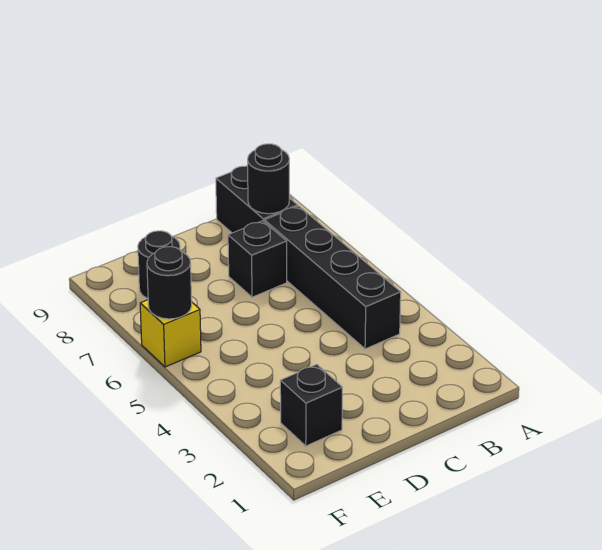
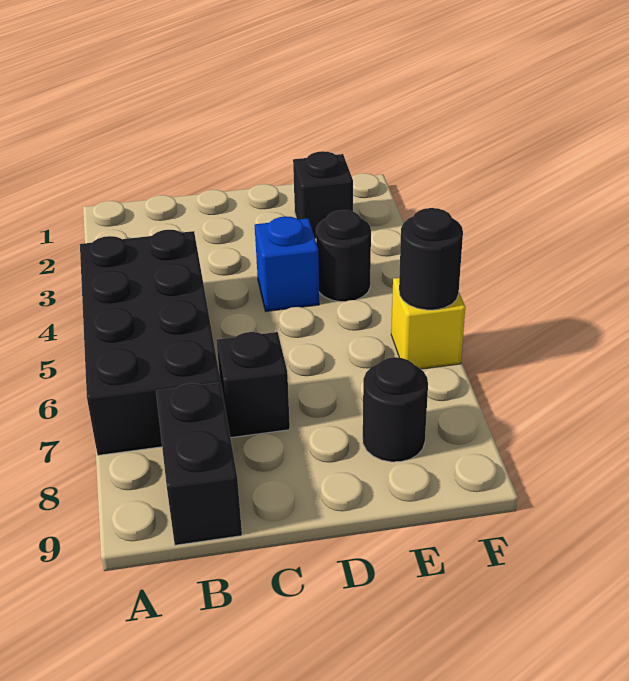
black brick B4:B7 level 1 -> black brick A4:B7 level 1
black round brick B8 level 2 -> black round brick E4 level 1
none -> blue brick D4 level 1

